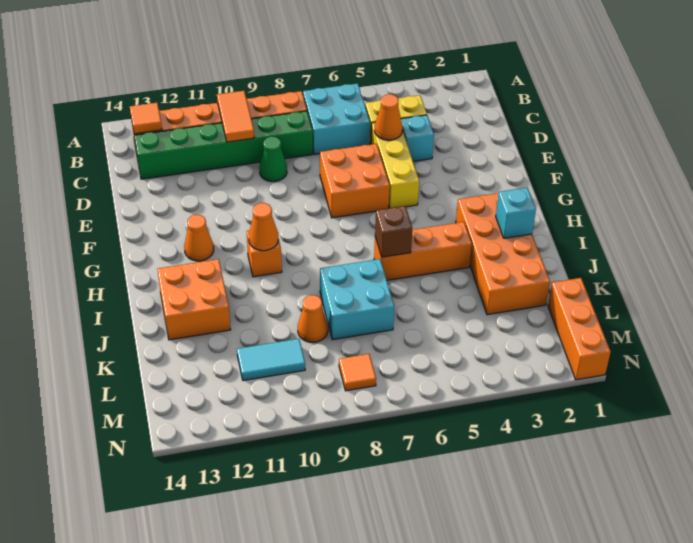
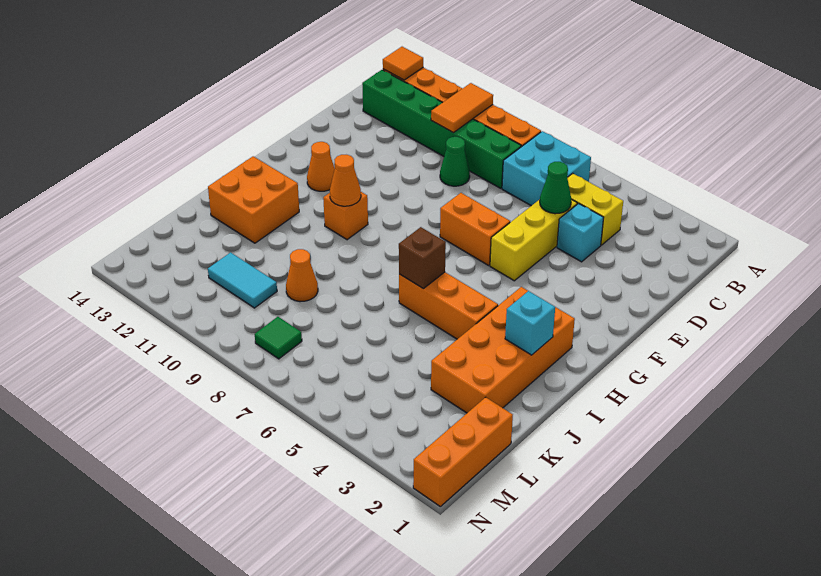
orange cone D5 level 2 -> green cone D5 level 2
orange brick E6:F7 level 1 -> orange brick F6:F7 level 1
cyan brick J7:K8 level 1 -> none
orange tile M8 level 1 -> green tile M8 level 1

